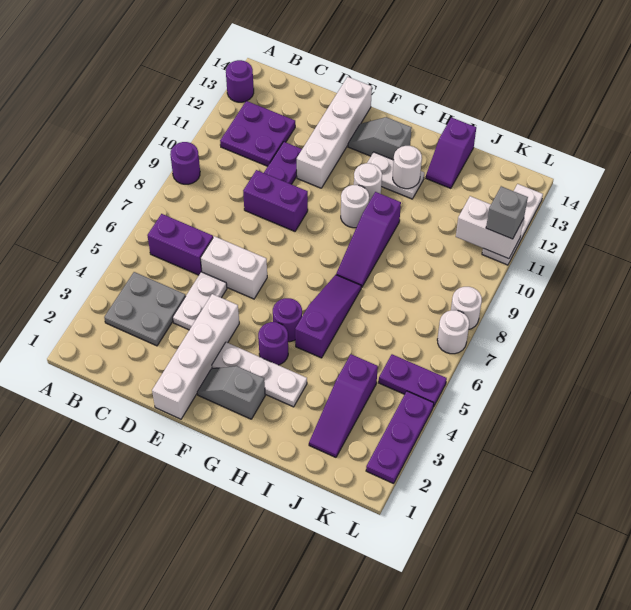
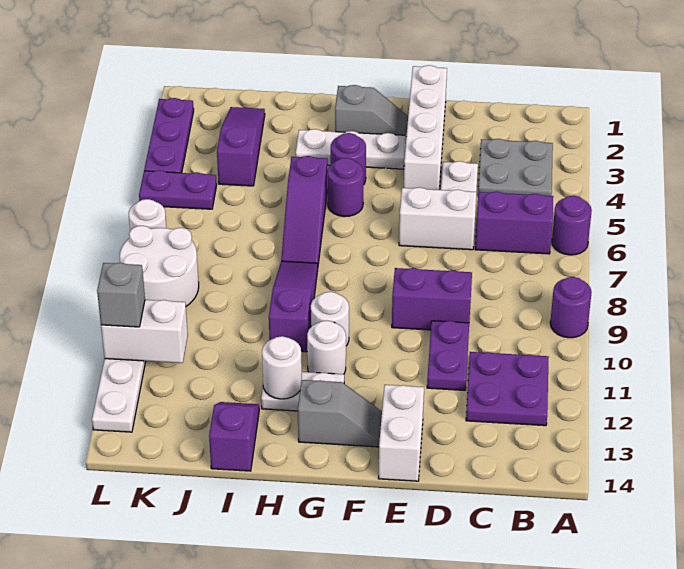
purple round brick A13 level 1 -> purple round brick A6 level 1
white brick E11:E14 level 1 -> white brick E13:E14 level 1
white round brick L8 level 1 -> white round brick K8:L9 level 1

